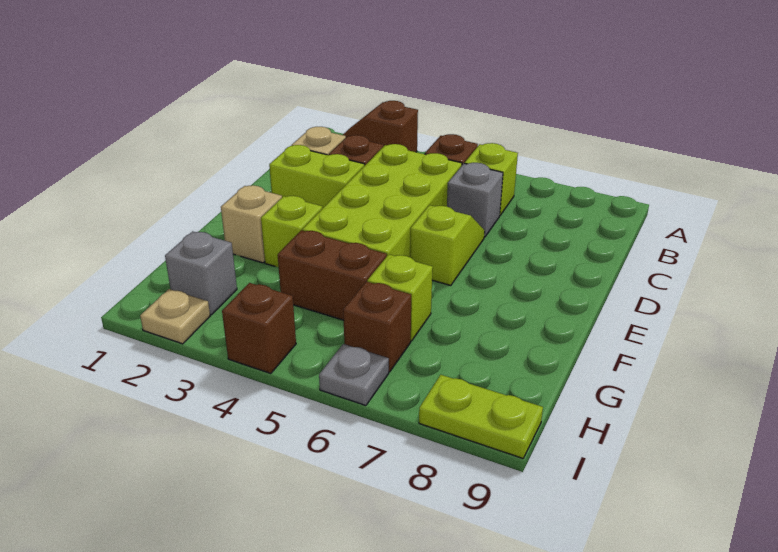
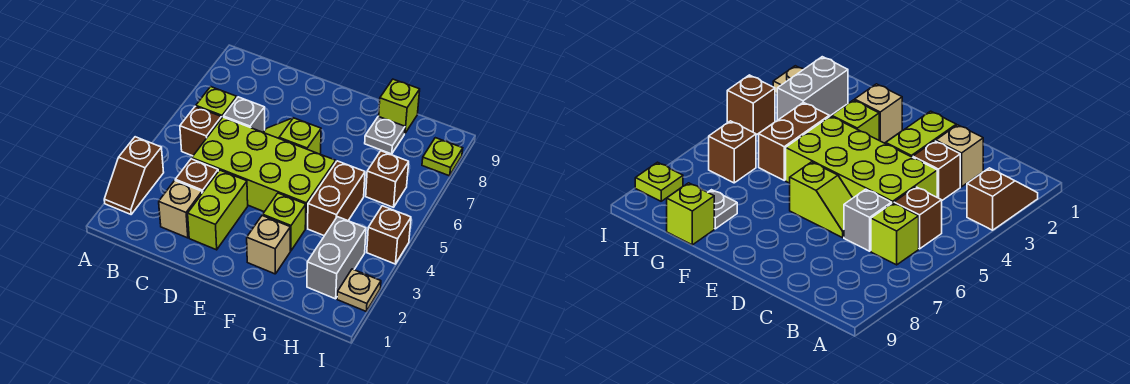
lime brick G6 level 1 -> lime brick G9 level 1
grey brick H2 level 1 -> grey brick H2:H3 level 1
grey plate I6 level 1 -> grey plate G8 level 1
lime plate I8:I9 level 1 -> lime plate I8 level 1

